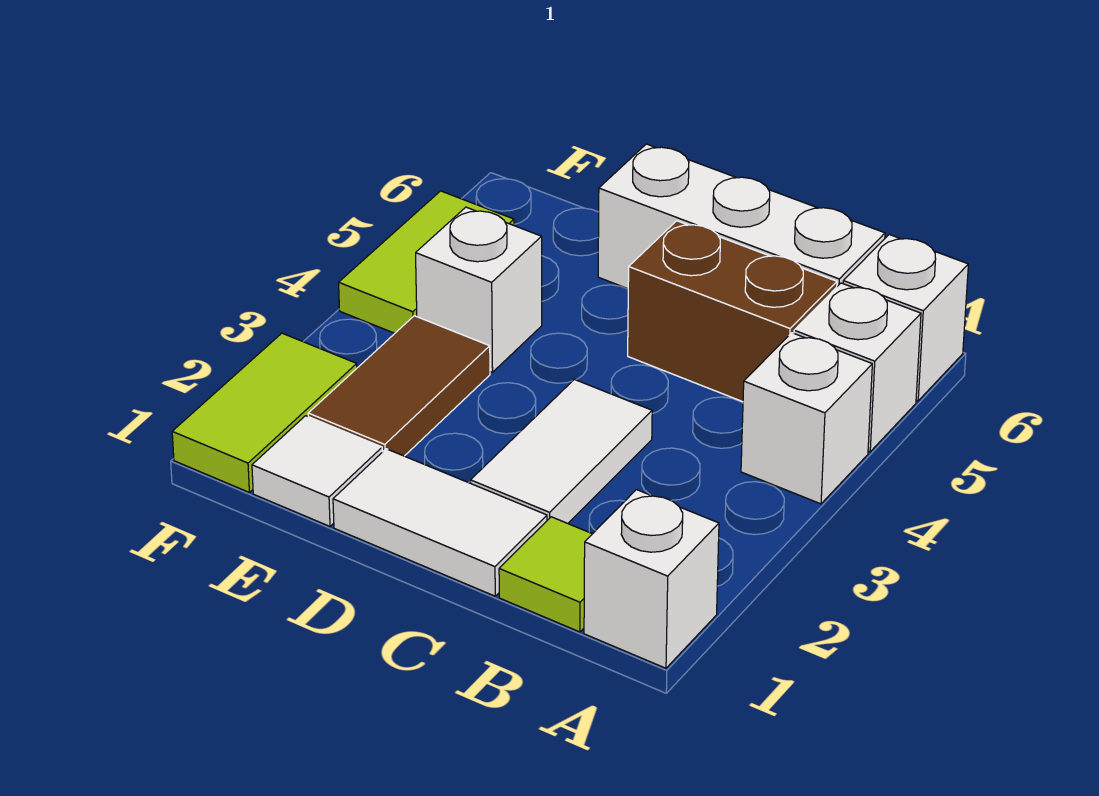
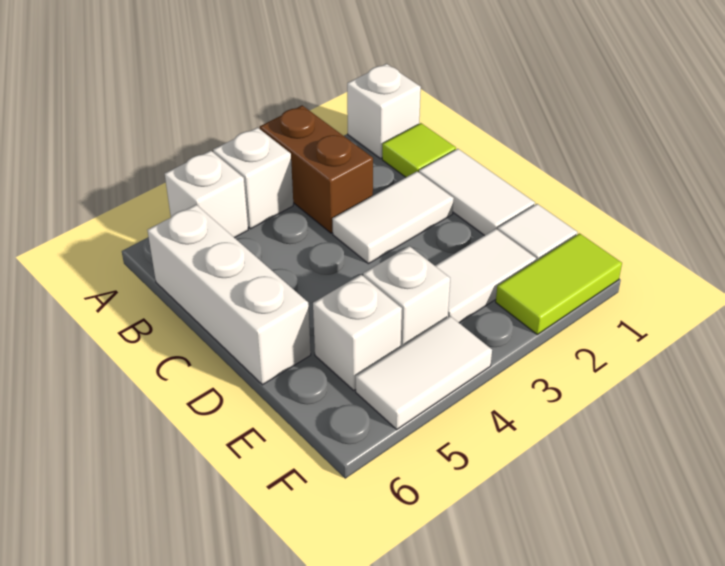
white brick A6 level 1 -> white brick E5 level 1
brown brick B5:C5 level 1 -> brown brick A3:B3 level 1
brown tile E2:E3 level 1 -> white tile E2:E3 level 1
lime tile F4:F5 level 1 -> white tile F4:F5 level 1

